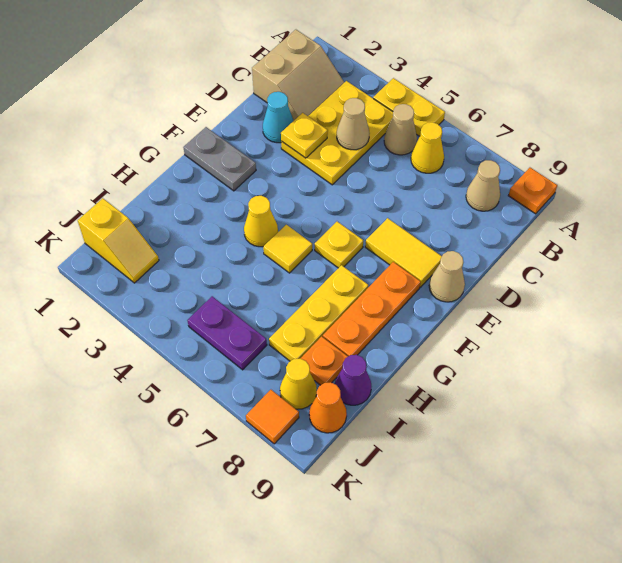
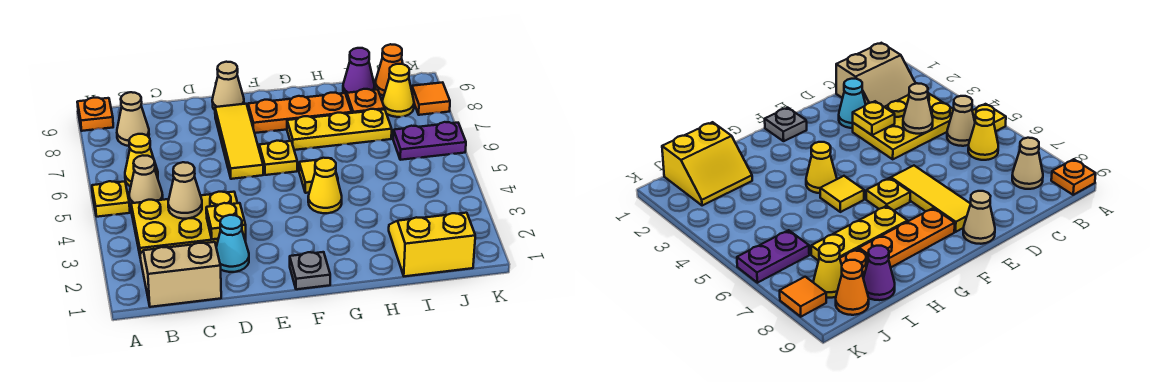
yellow plate A4:A5 level 1 -> yellow plate A5 level 1
yellow tile E7:E8 level 1 -> yellow tile E6:E8 level 1
grey plate F1:F2 level 1 -> grey plate F1 level 1
yellow slope J1:J2 level 1 top 1 -> yellow slope I1:J2 level 1 top 1
purple plate J5:J6 level 1 -> purple plate J6:K6 level 1

